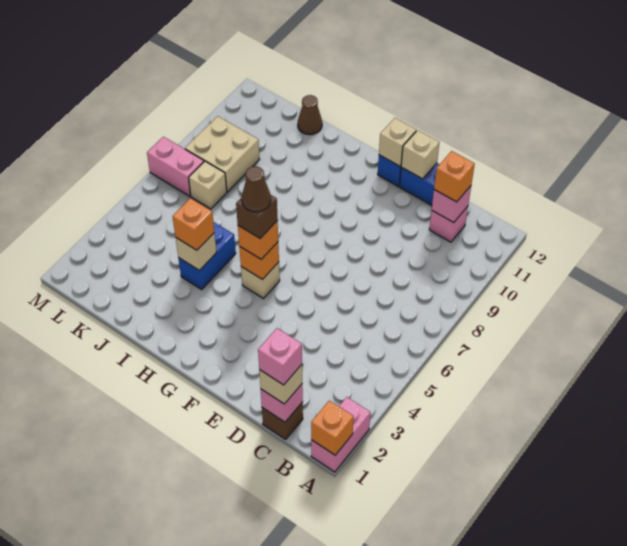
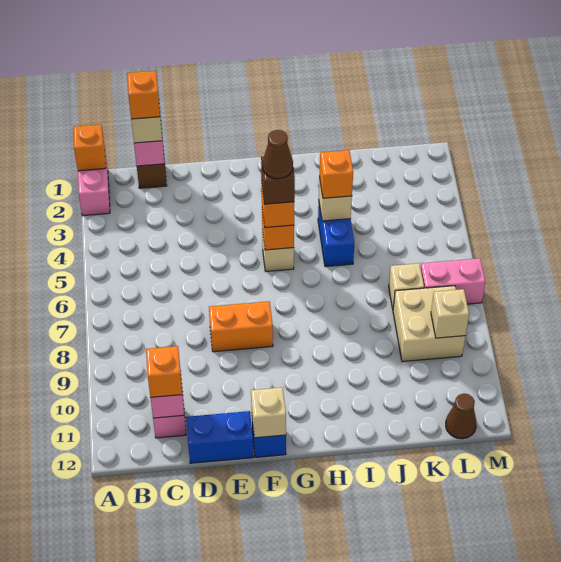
pink brick C1 level 4 -> orange brick C1 level 4
none -> orange brick E8:F8 level 1
tan brick E12 level 2 -> tan brick L9 level 2
brown cone J12 level 1 -> brown cone L12 level 1

